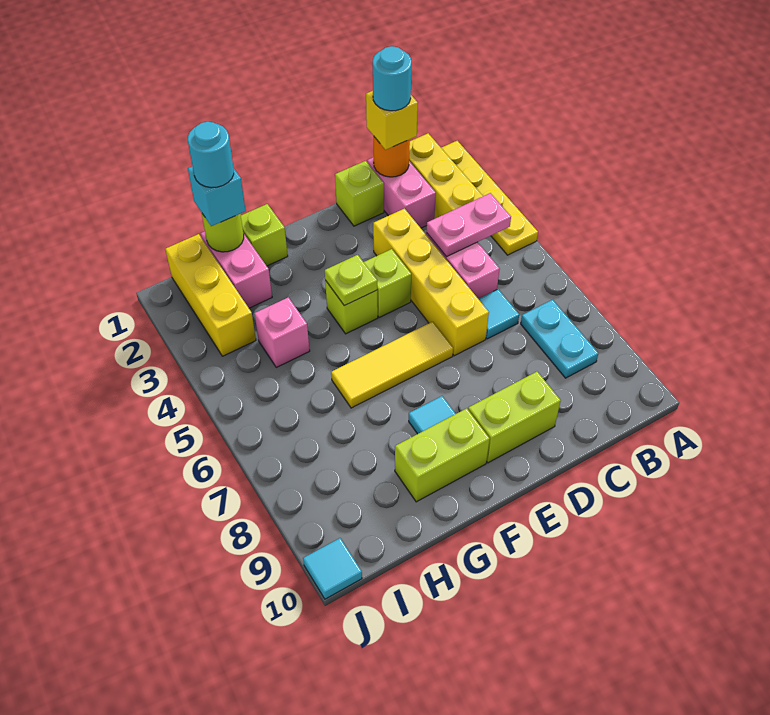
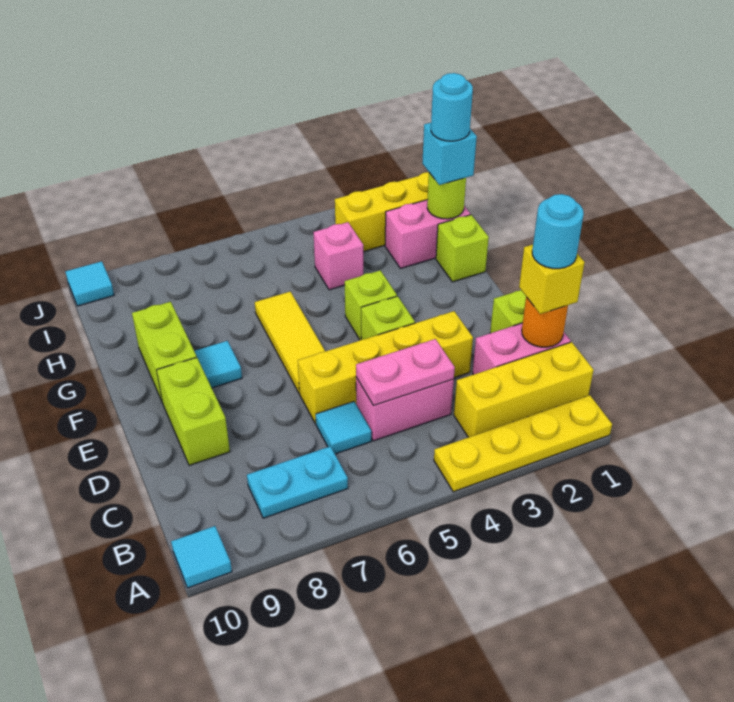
none -> cyan tile A10 level 1
pink plate B4:C4 level 2 -> pink plate C4:C5 level 2
lime plate F4 level 2 -> none

